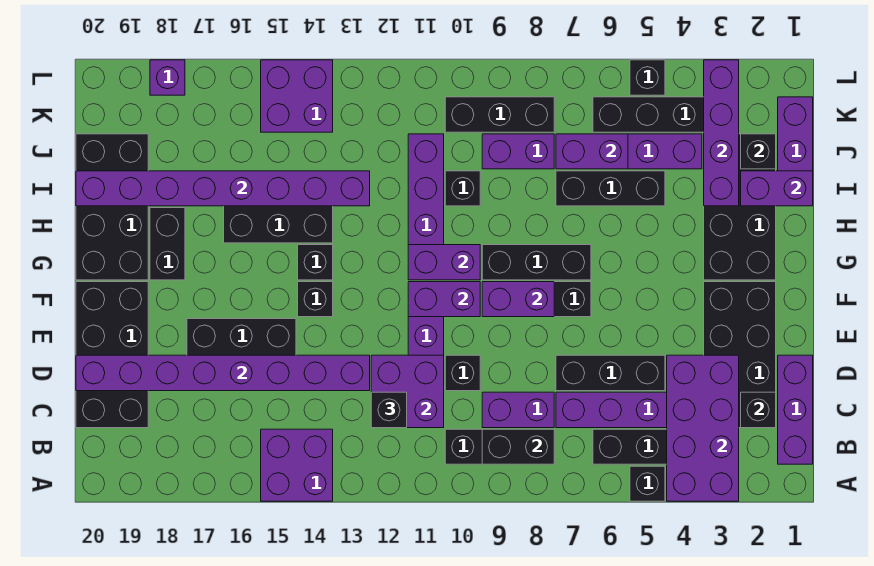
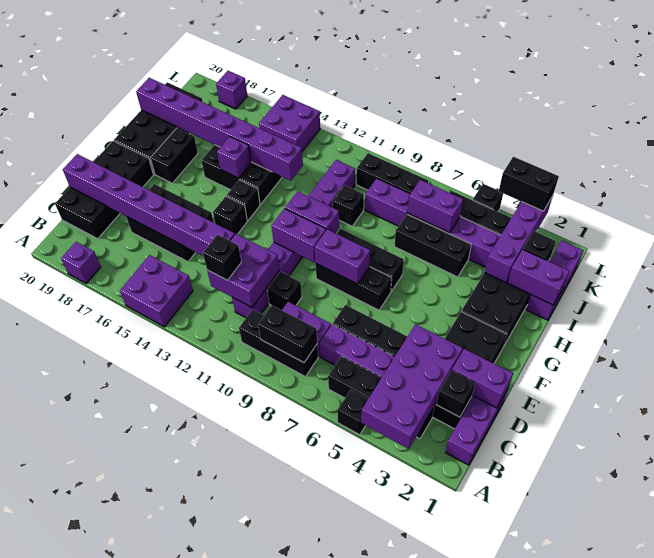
none -> purple brick A18 level 1
none -> purple brick D1:D2 level 2
none -> purple brick H15 level 2
none -> black brick L3:L4 level 3

